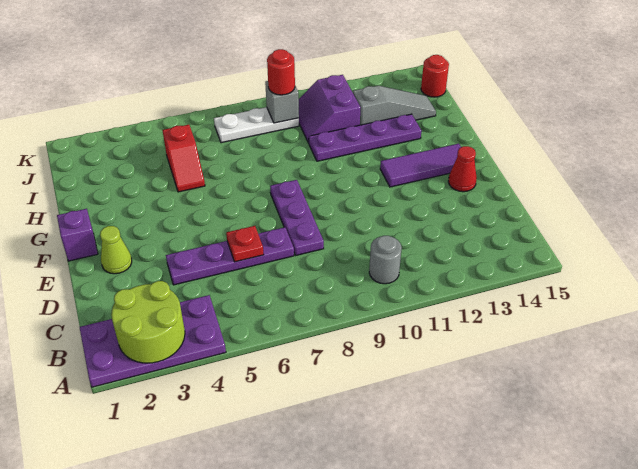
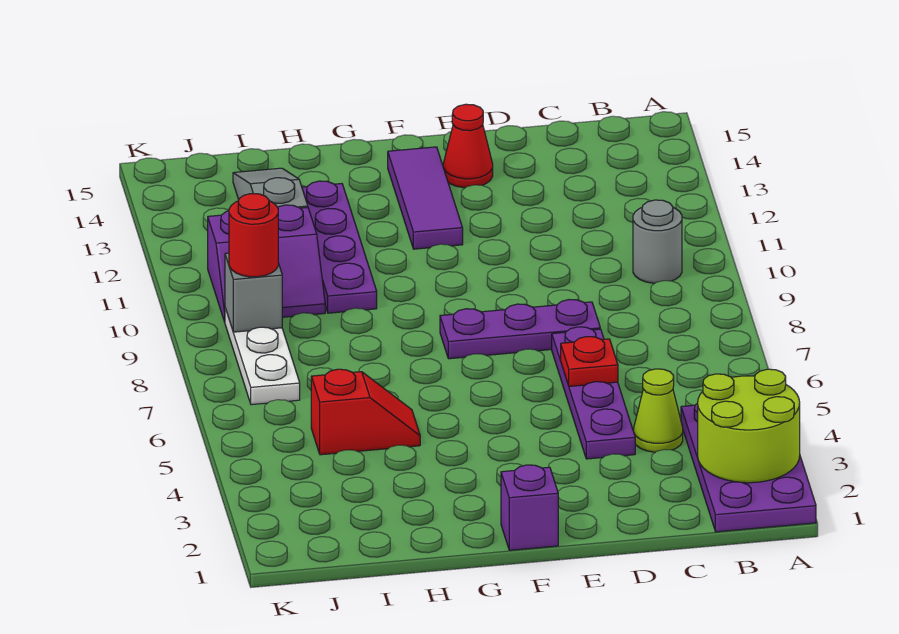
lime cone E2 level 1 -> lime cone C4 level 1
red round brick J15 level 1 -> none

